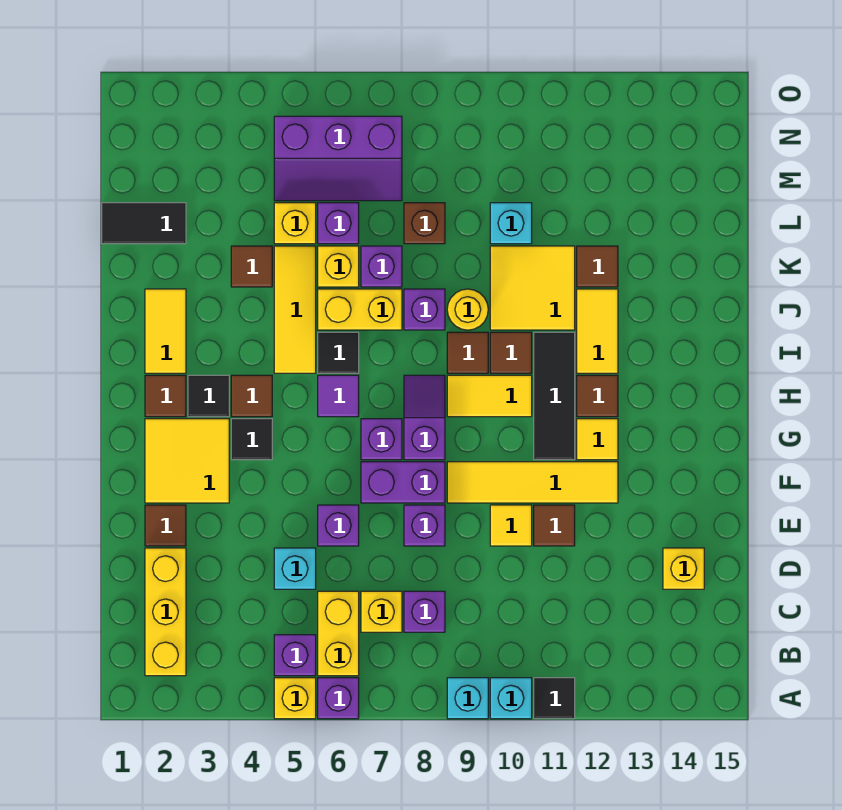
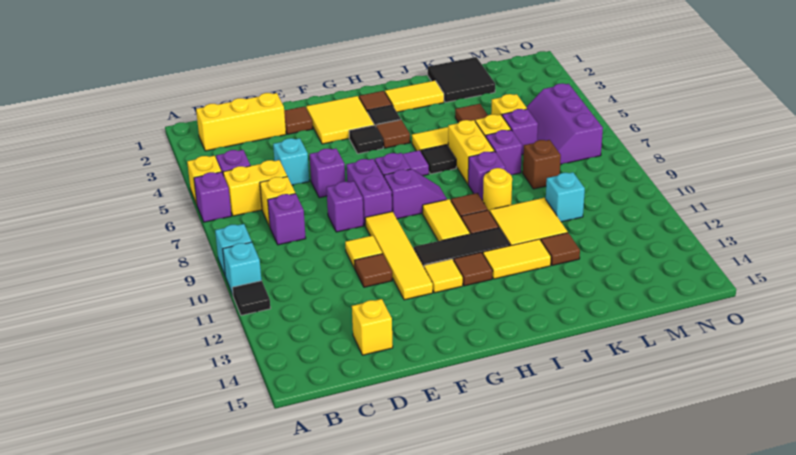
black tile L1:L2 level 1 -> black tile K1:L2 level 1

